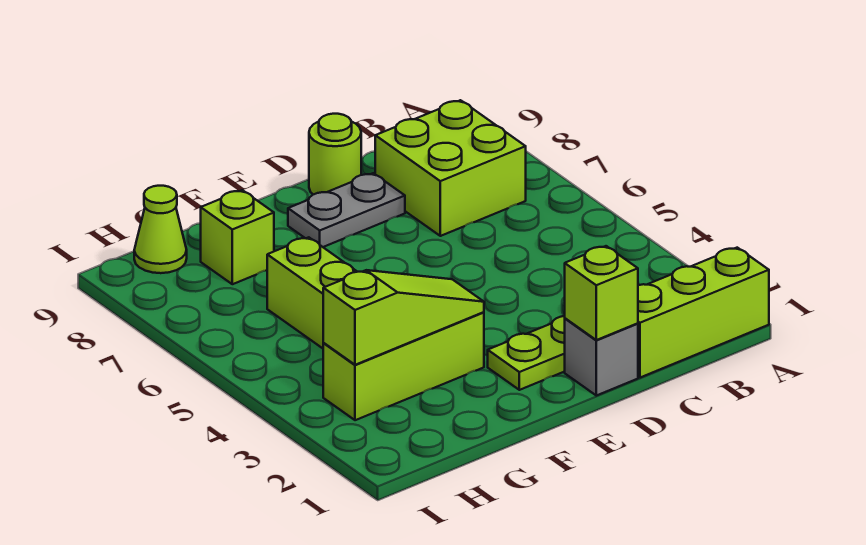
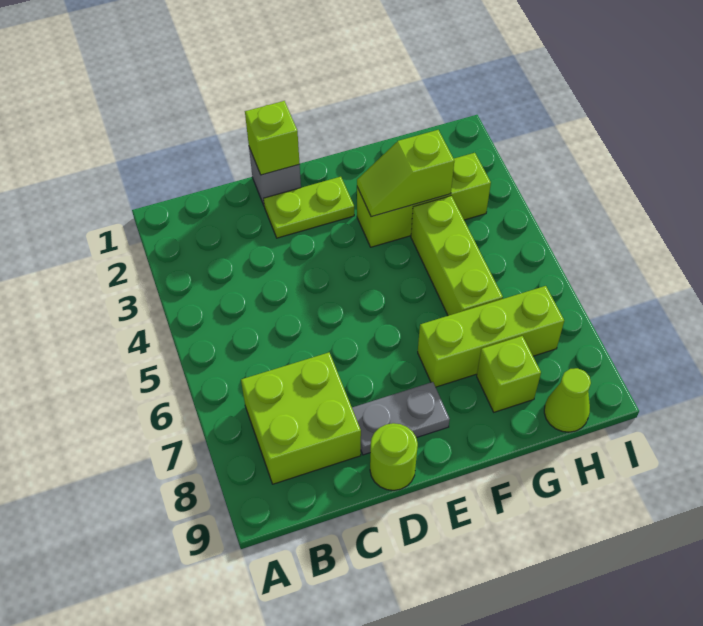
lime brick A1:C1 level 1 -> lime brick F7:H7 level 1
lime slope F3:H3 level 2 top H -> lime slope F3:G3 level 2 top G

